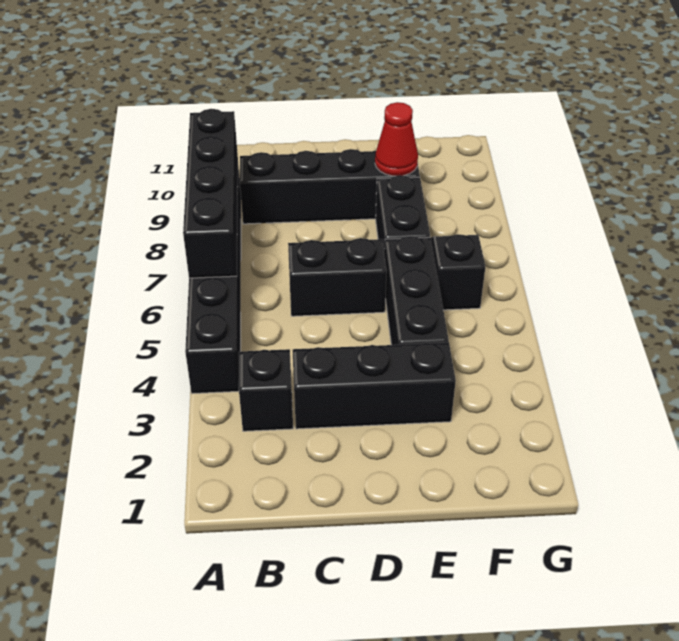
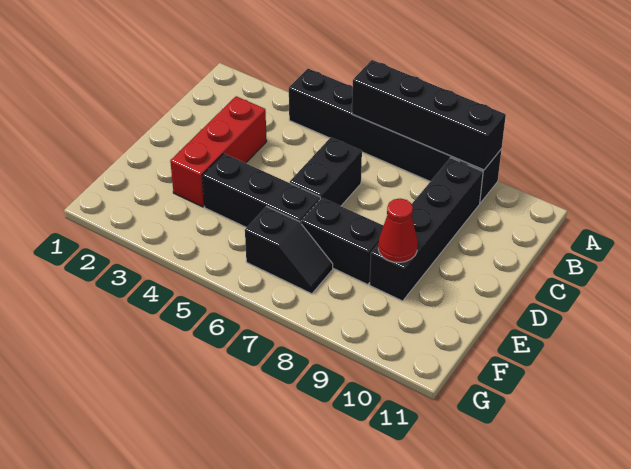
black brick B3 level 1 -> none
black brick C3:E3 level 1 -> red brick C3:E3 level 1

